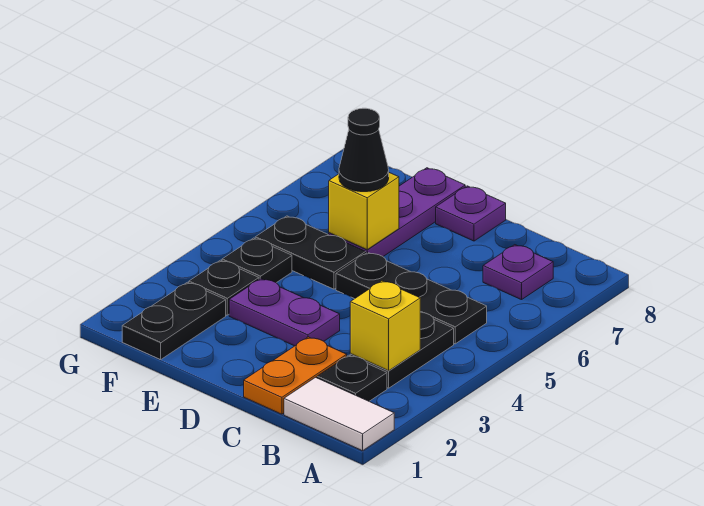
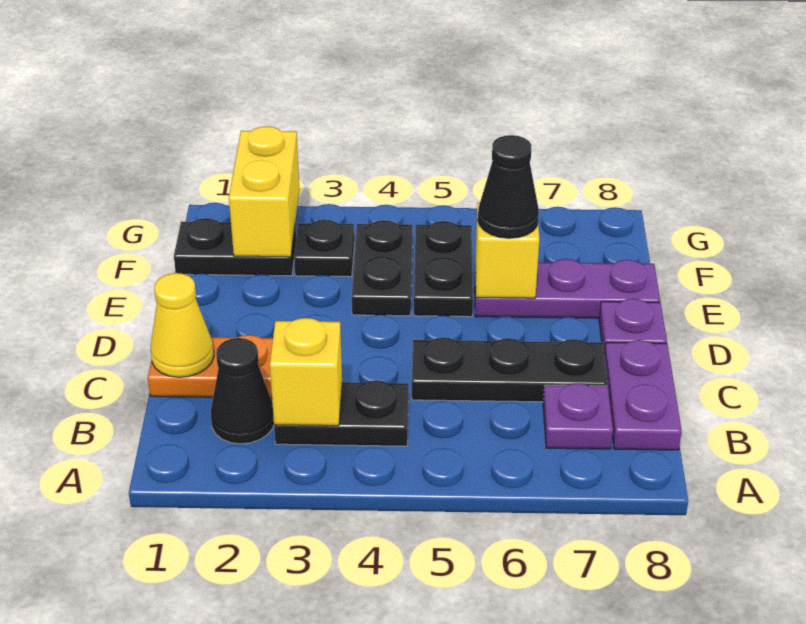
white tile A1:B1 level 1 -> none
black plate B2 level 1 -> black cone B2 level 1
black plate B5:D5 level 1 -> black plate C5:C7 level 1
none -> yellow cone C1 level 2
purple plate D3:E3 level 1 -> purple plate B8:C8 level 1
none -> yellow brick F2:G2 level 2
black plate F4 level 1 -> black plate E4:F4 level 1

